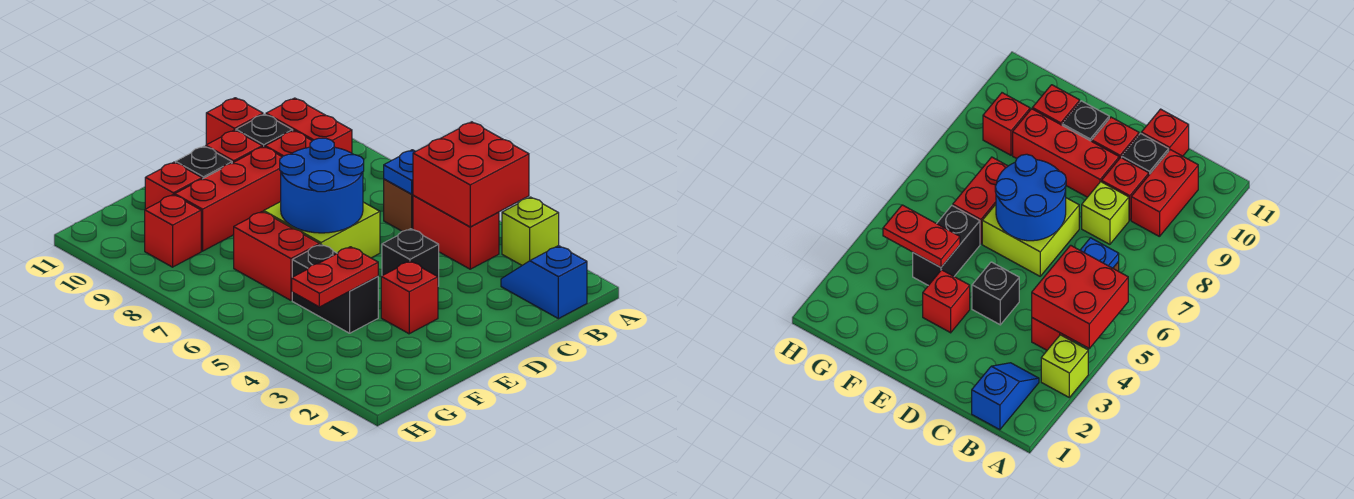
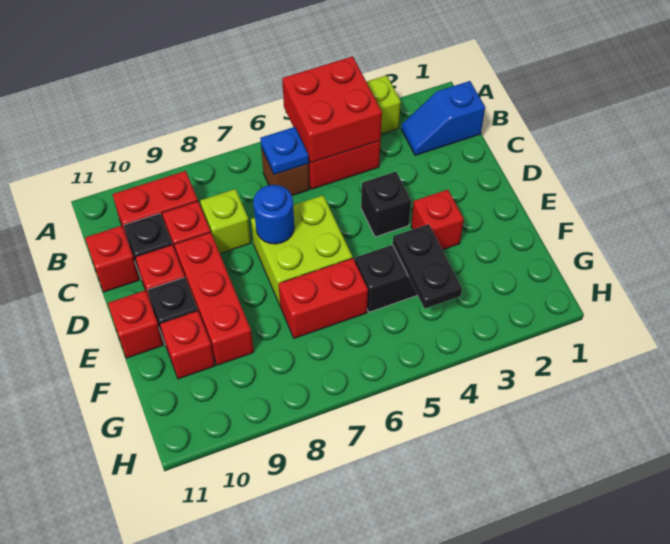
blue round brick D6:E7 level 2 -> blue round brick D7 level 2
red plate F4:G4 level 2 -> black plate F4:G4 level 2
red brick G9 level 1 -> red brick E11 level 1

